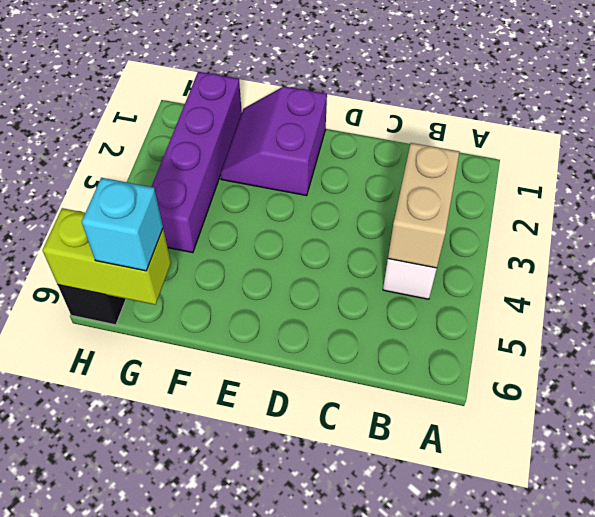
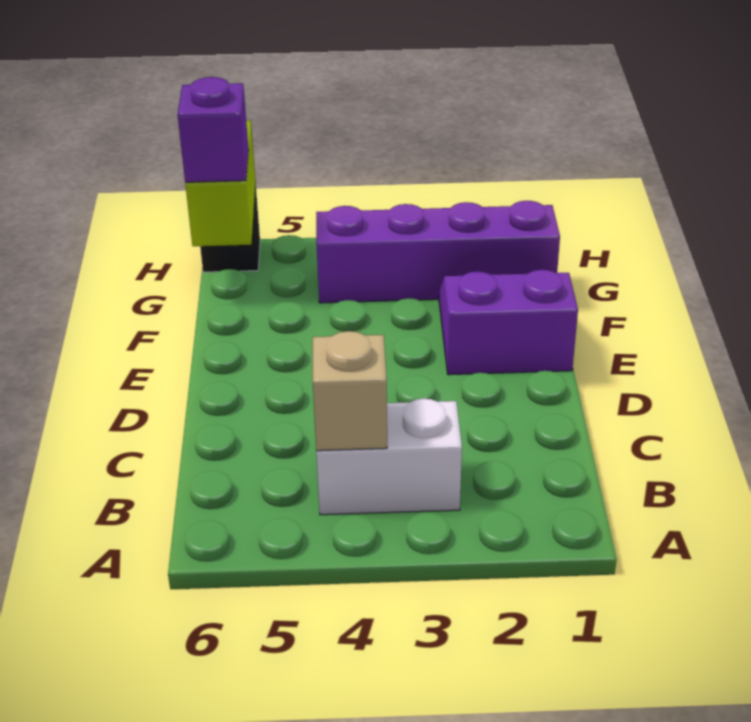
tan brick B3:B4 level 2 -> tan brick B4 level 2
cyan brick G6 level 3 -> purple brick G6 level 3

